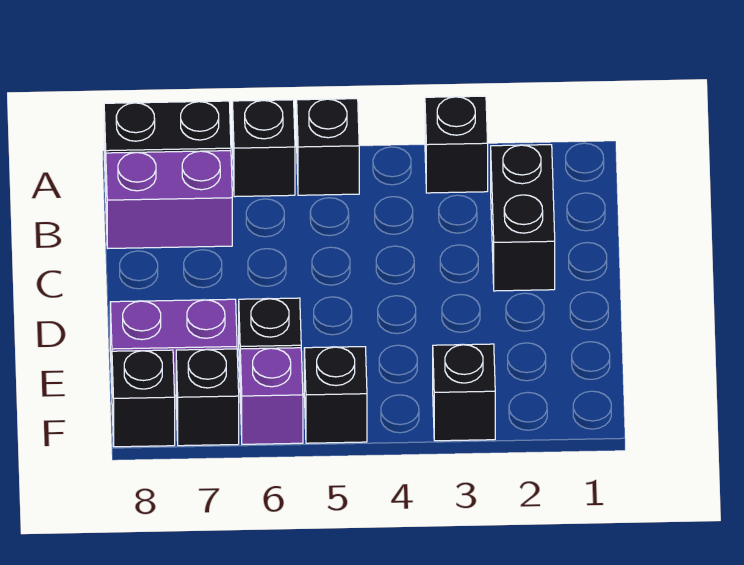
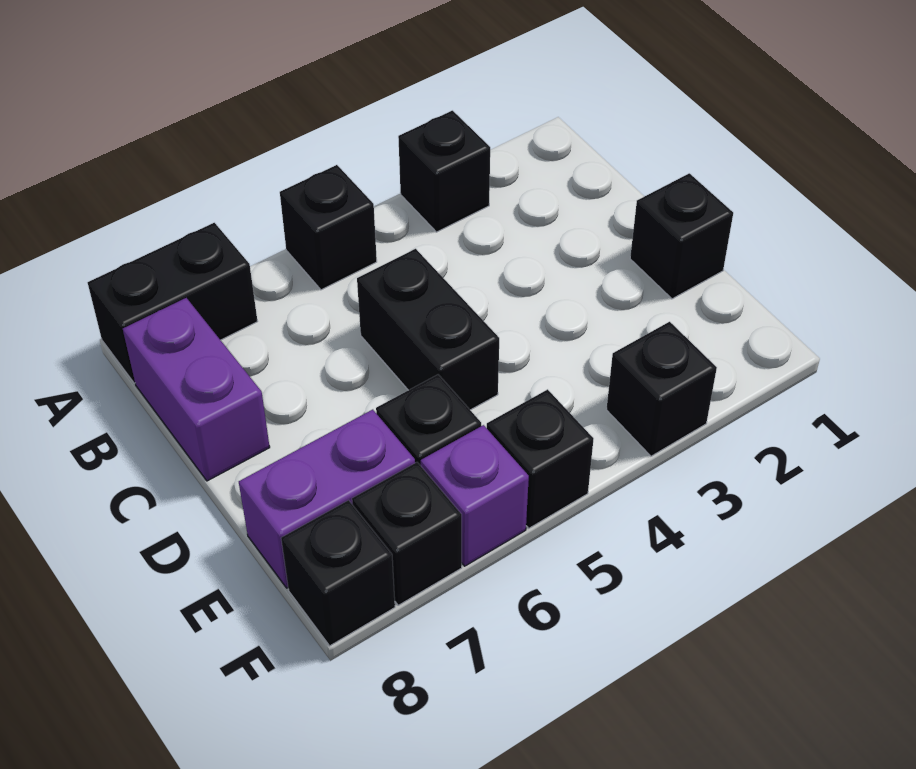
black brick A6 level 1 -> black brick D1 level 1
black brick B2:C2 level 1 -> black brick C5:D5 level 1
purple brick B7:B8 level 1 -> purple brick B8:C8 level 1

